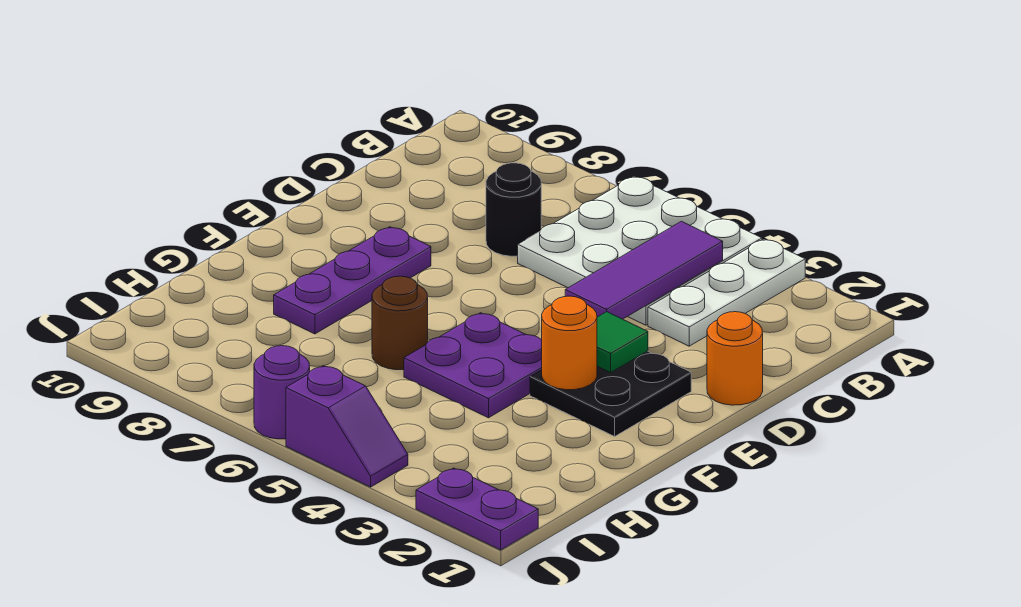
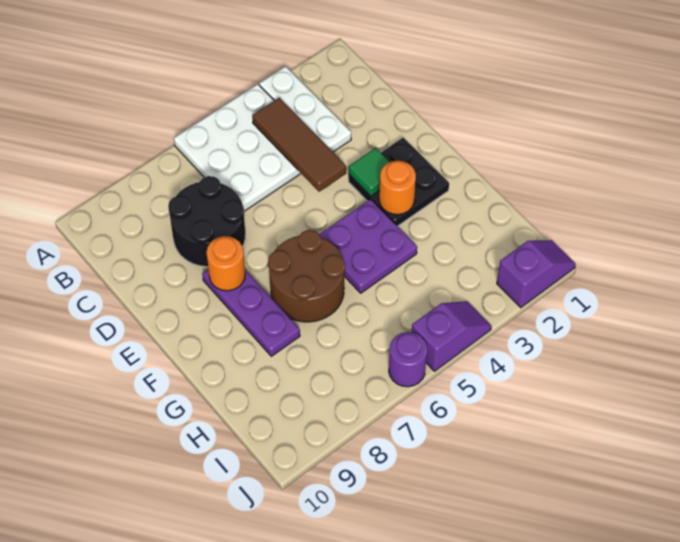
purple tile B4:D4 level 2 -> brown tile B4:D4 level 2
black round brick C7 level 1 -> black round brick C7:D8 level 1
orange round brick D1 level 1 -> orange round brick E8 level 2
brown round brick G6 level 1 -> brown round brick F6:G7 level 1
purple plate J1:J2 level 1 -> purple slope J1:J2 level 1 top 2

